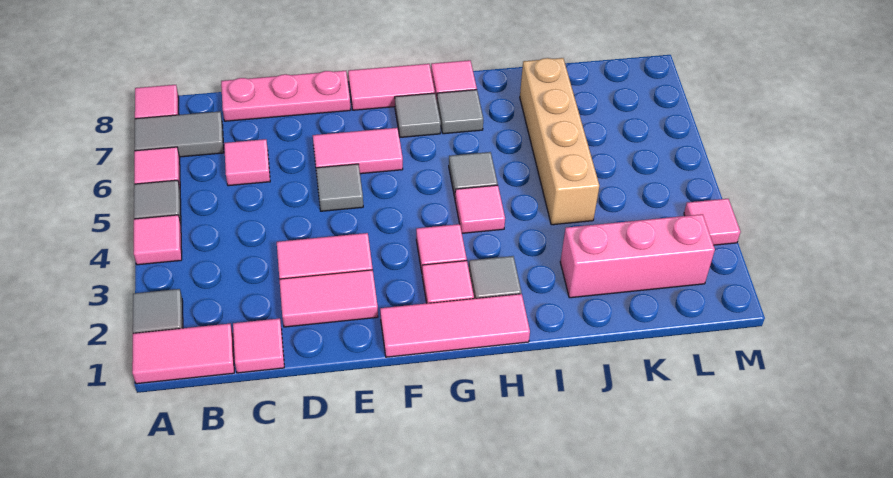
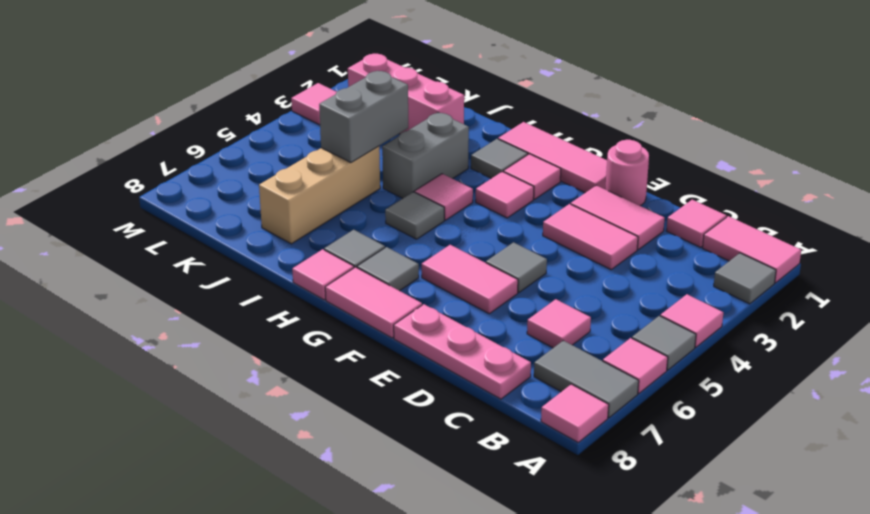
none -> pink round brick E1 level 1
none -> grey brick I3:I4 level 1
tan brick J4:J7 level 1 -> tan brick J5:J7 level 1
none -> grey brick J4:J5 level 2

